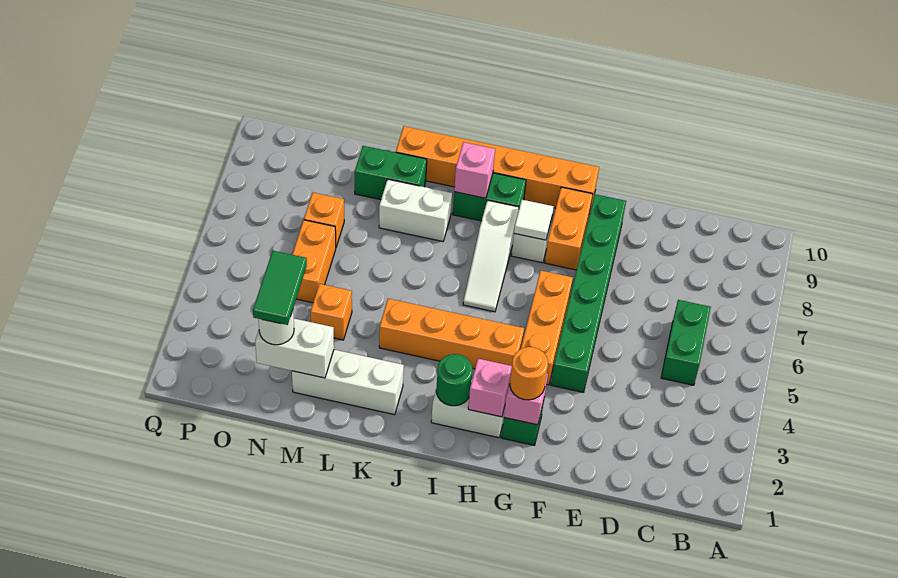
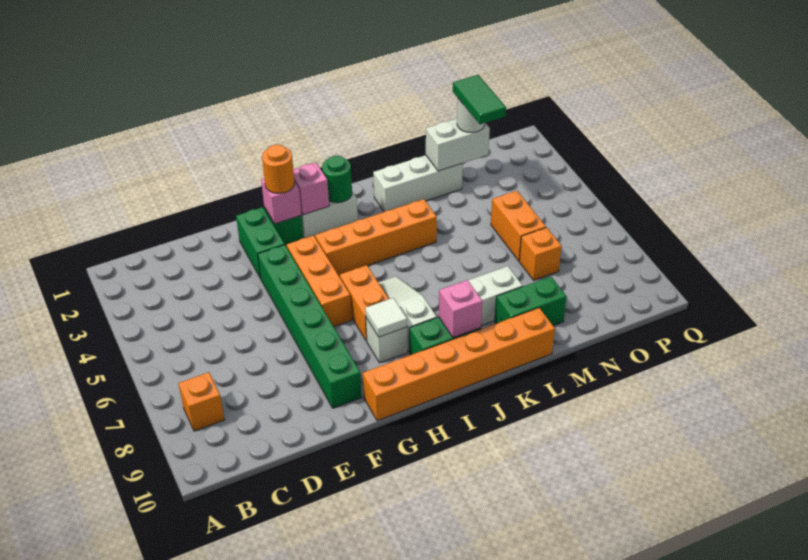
green brick C5:C6 level 1 -> green brick F2:F3 level 1
orange brick G8:G9 level 1 -> orange brick H6:H7 level 1
orange brick M4 level 1 -> orange brick B8 level 1

